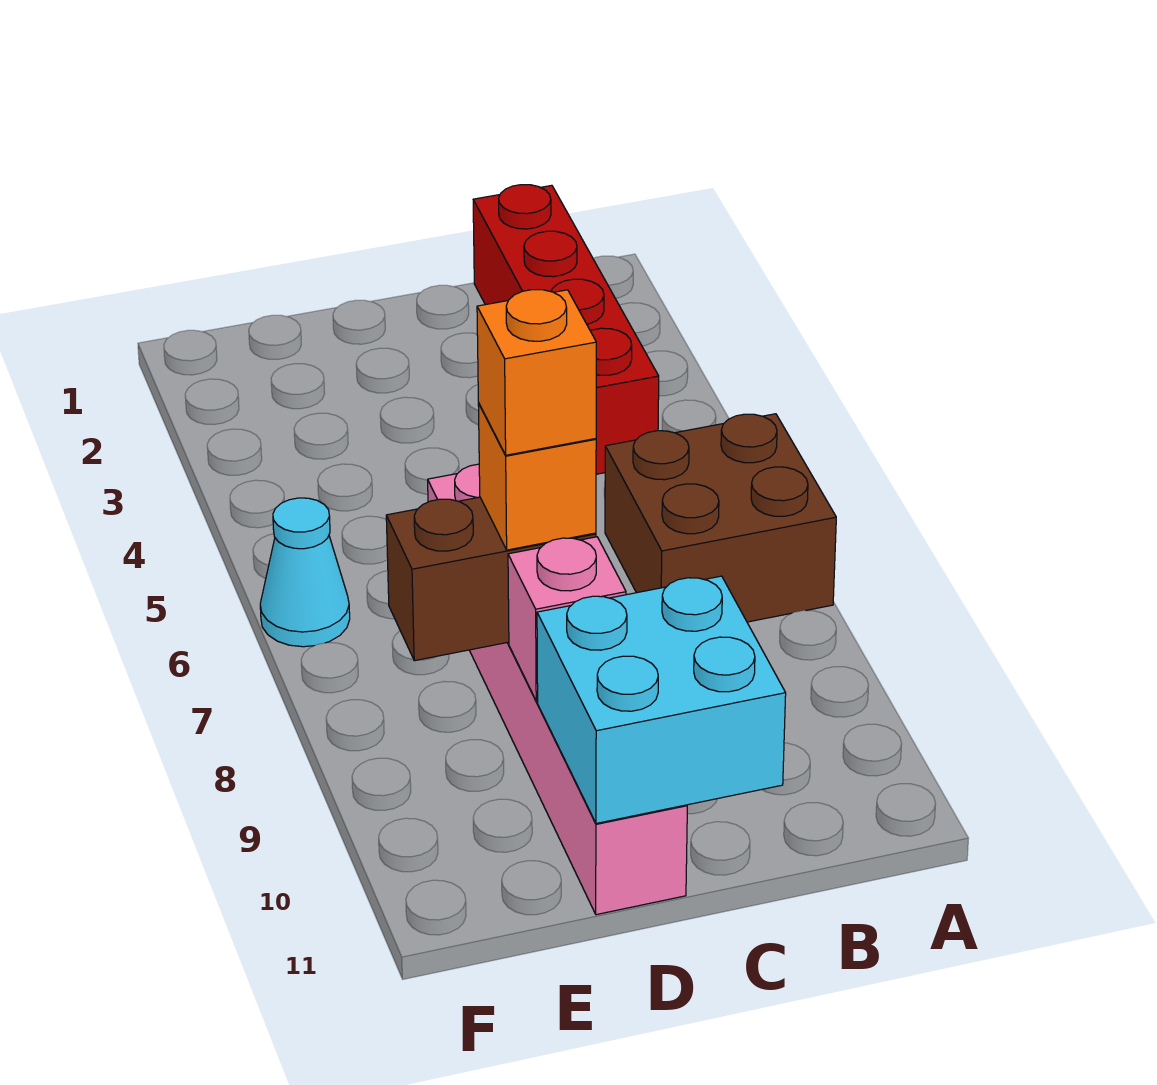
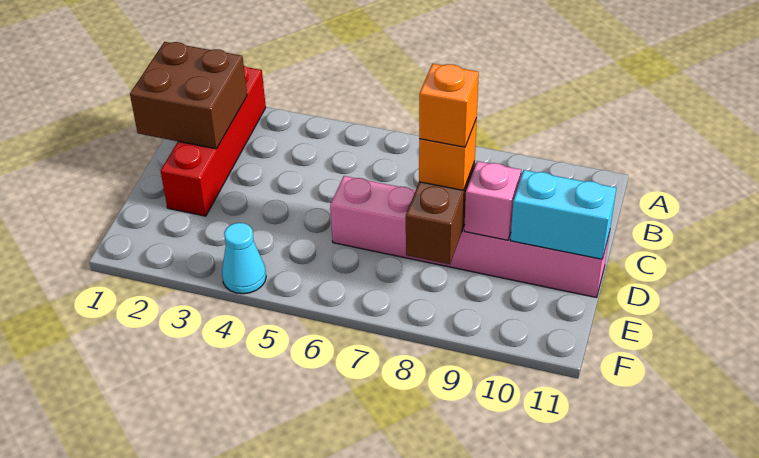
brown brick A6:B7 level 1 -> brown brick B1:C2 level 2
red brick B1:B4 level 1 -> red brick A2:D2 level 1
cyan brick C10:D11 level 2 -> cyan brick D10:D11 level 2
cyan cone F6 level 1 -> cyan cone F4 level 1

